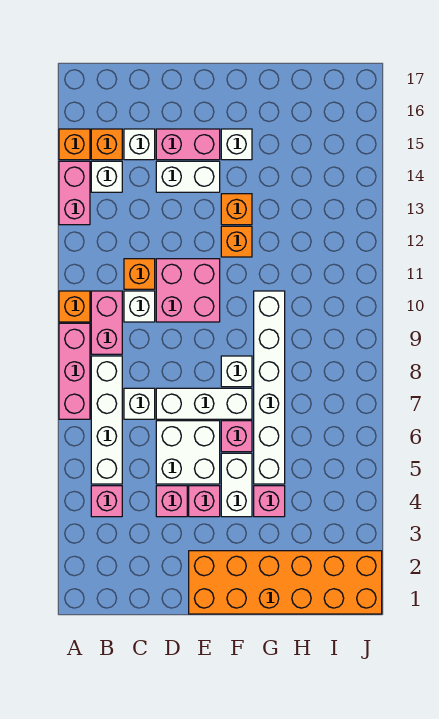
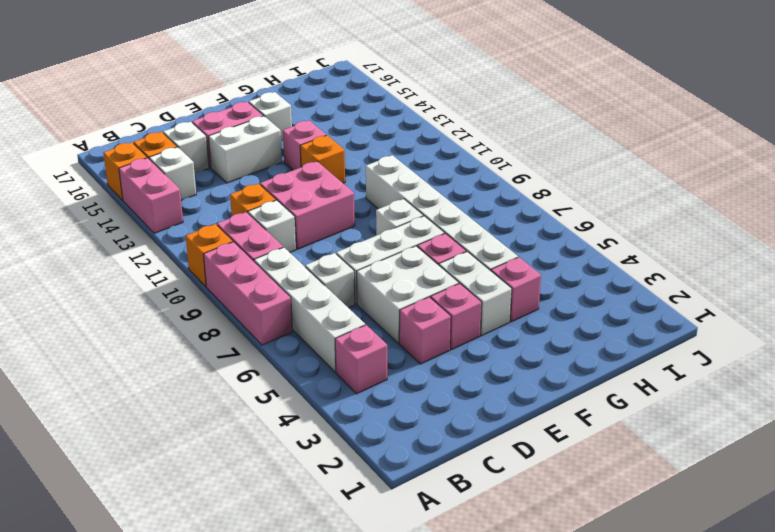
orange brick E1:J2 level 1 -> none
orange brick F13 level 1 -> pink brick F13 level 1

